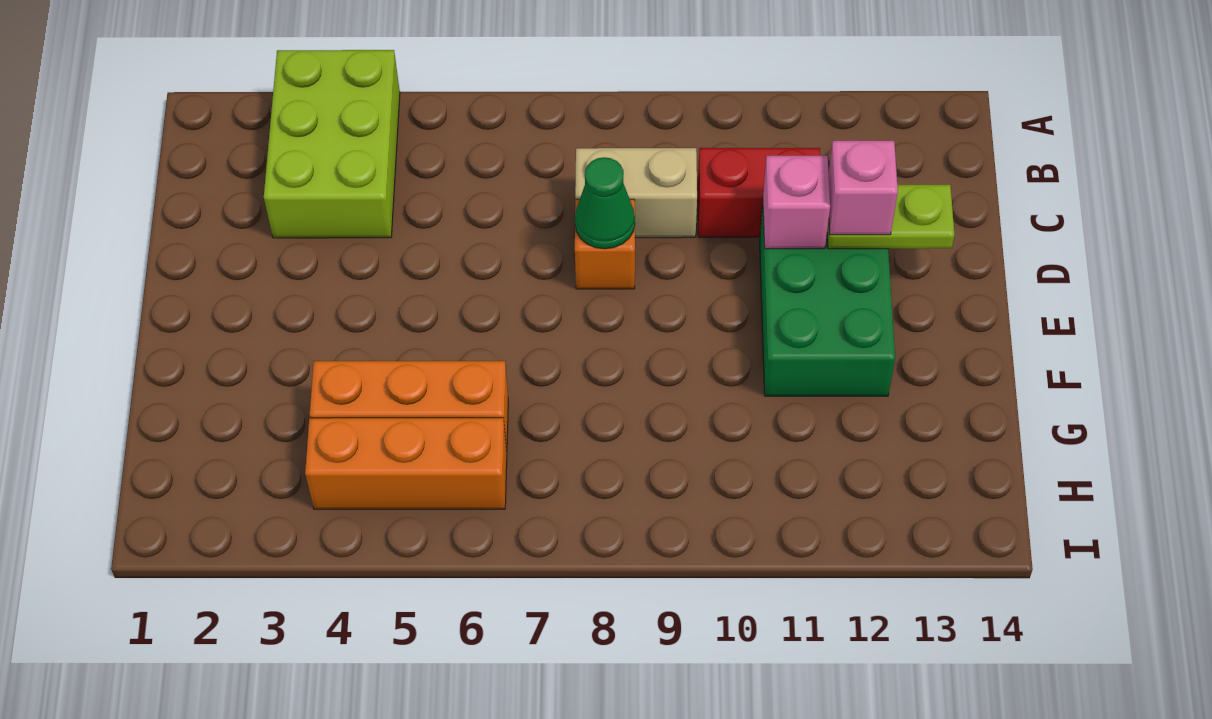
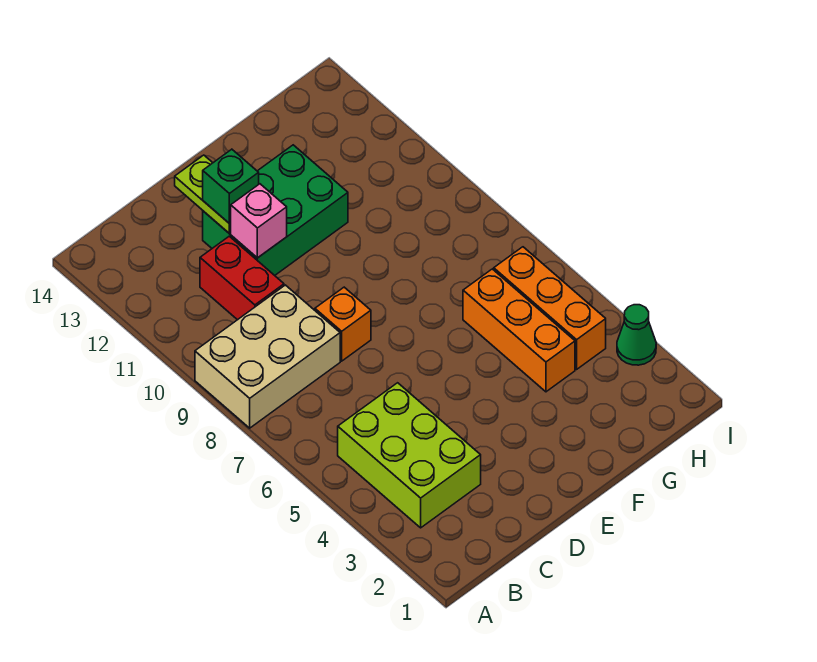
lime brick A3:C4 level 1 -> lime brick B3:C5 level 1
tan brick C8:C9 level 1 -> tan brick A8:C9 level 1
green cone D8 level 2 -> green cone I3 level 1
pink brick D12 level 3 -> green brick D12 level 3

